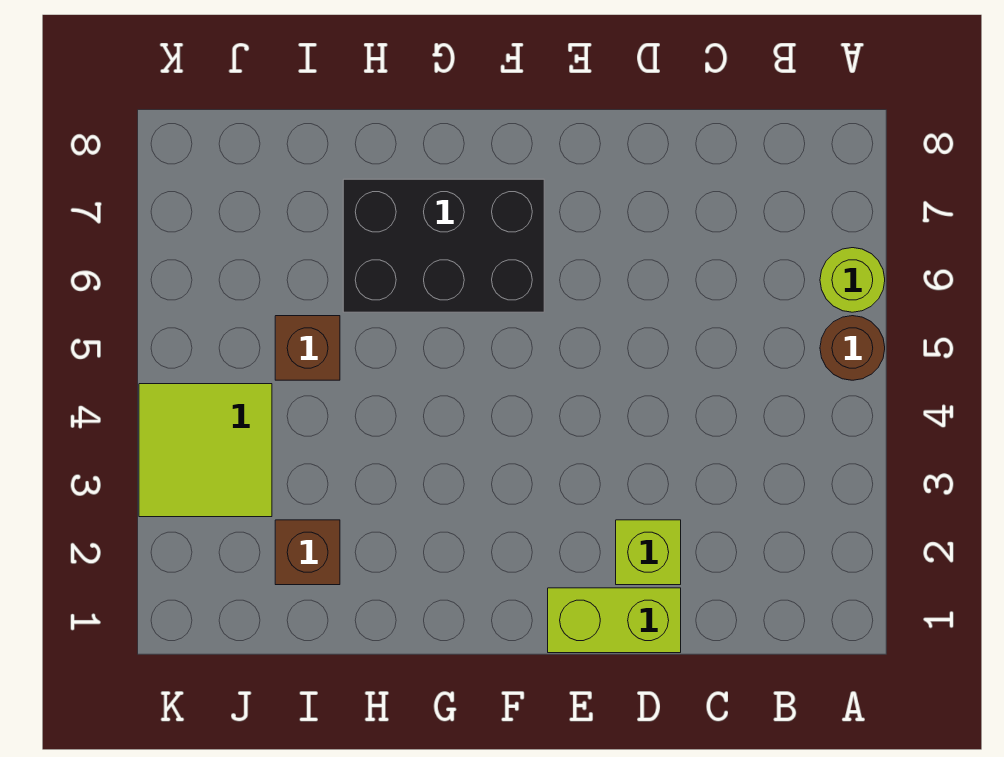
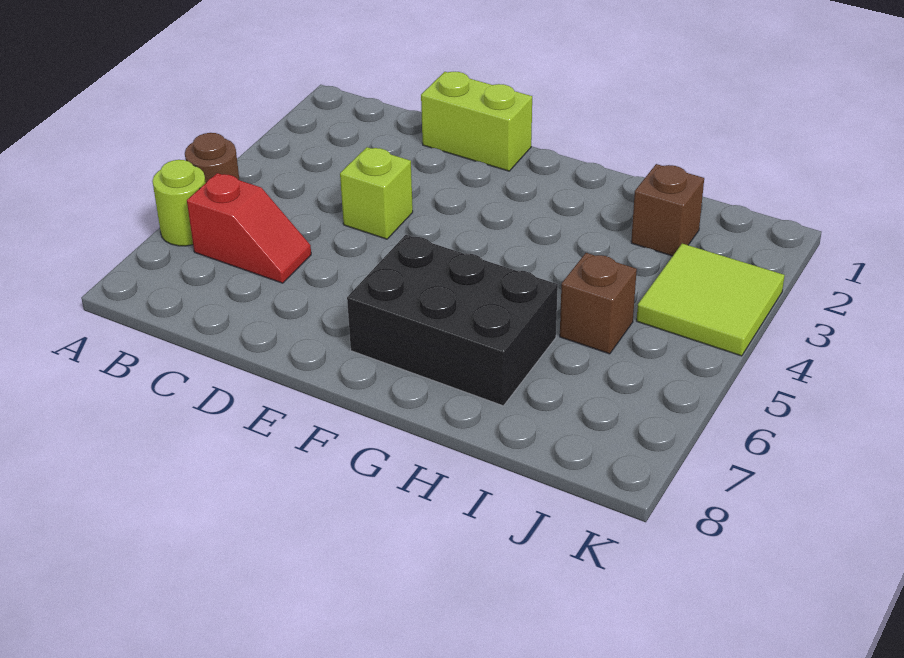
none -> red slope B6:C6 level 1 top B
lime brick D2 level 1 -> lime brick D4 level 1

